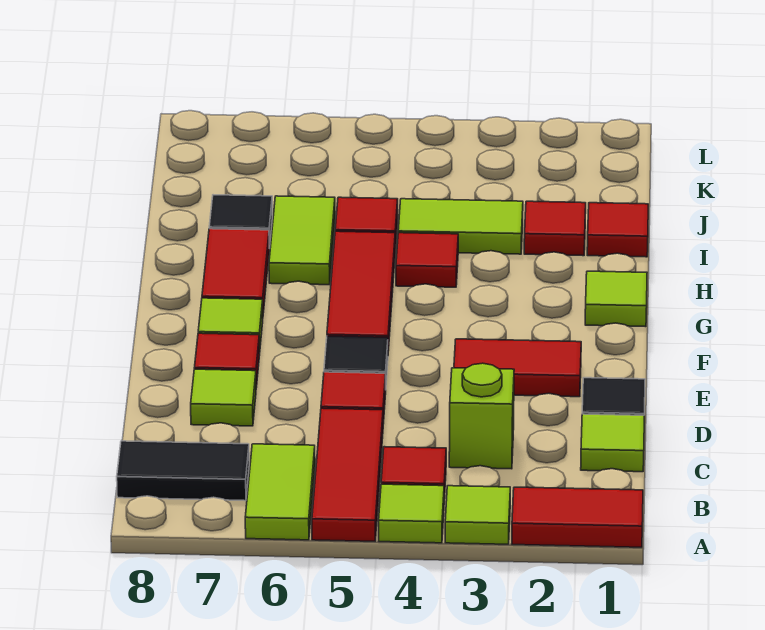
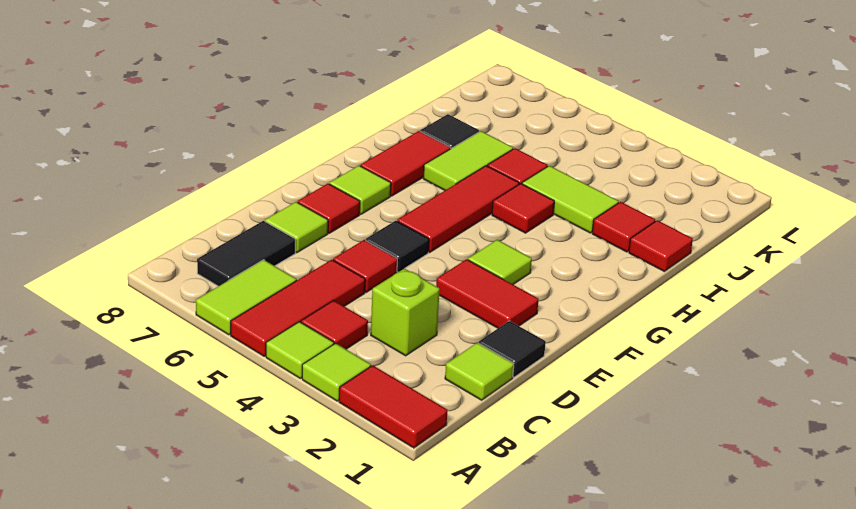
black tile B7:B8 level 1 -> black tile B7:C7 level 1
lime tile G1 level 1 -> lime tile F3 level 1

